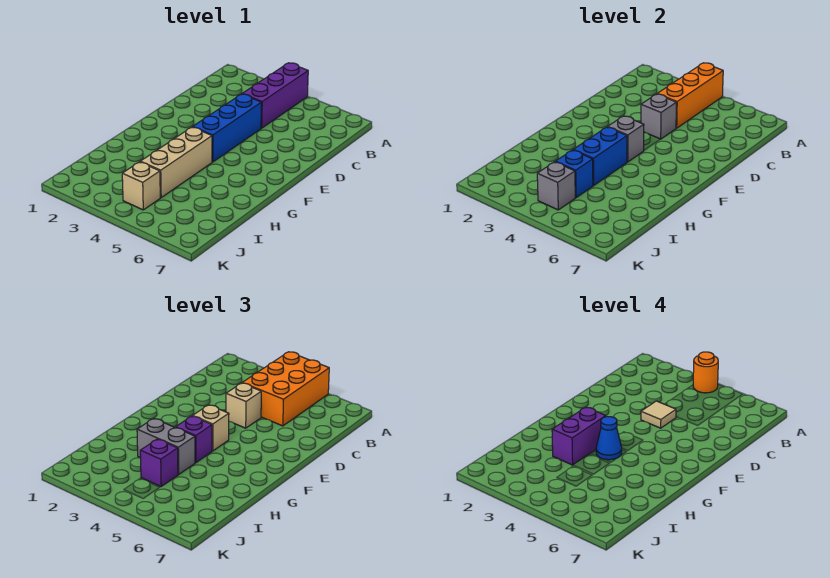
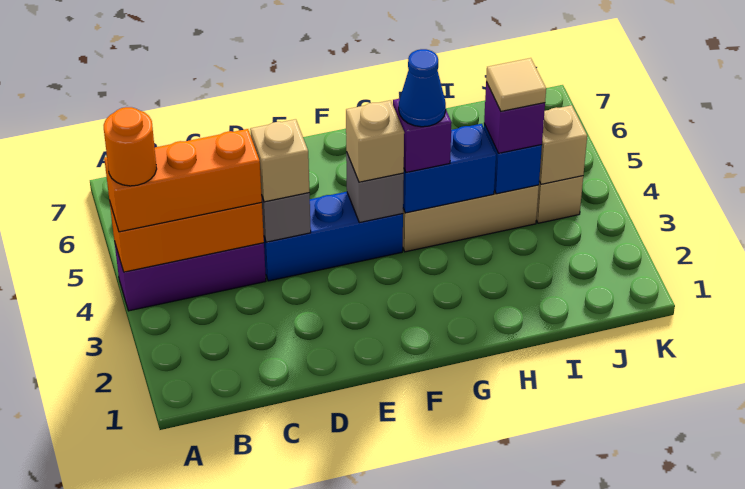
orange brick A4:C5 level 3 -> orange brick A4:C4 level 3
tan tile D4 level 4 -> tan tile I4 level 4
purple brick G3:H3 level 4 -> none
grey brick H3:H4 level 3 -> none
grey brick J4 level 2 -> tan brick J4 level 2

